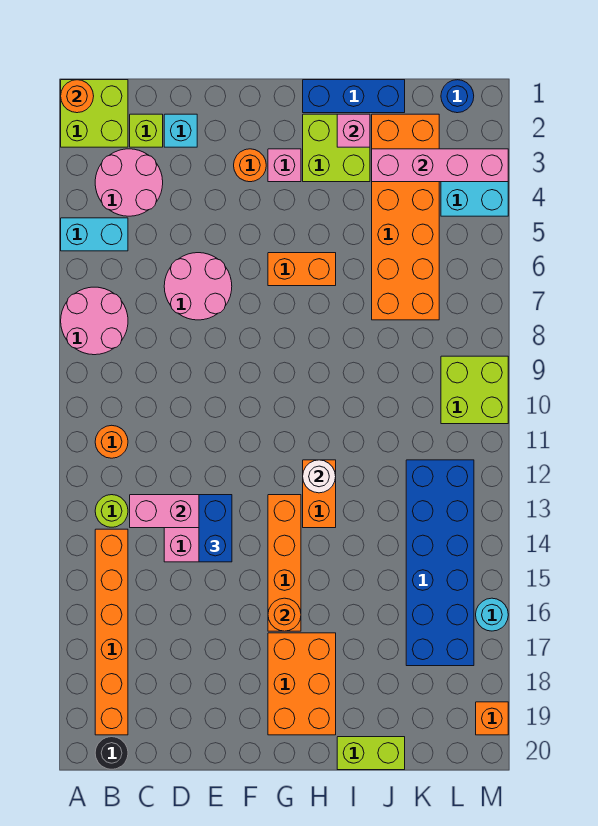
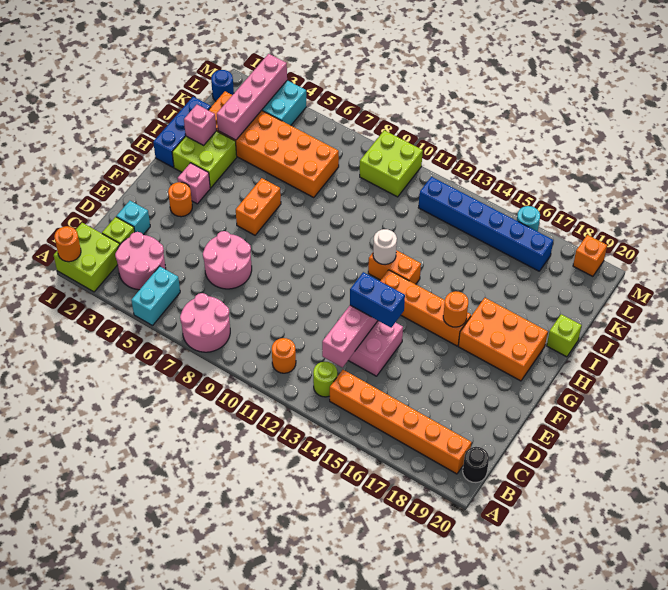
lime brick I20:J20 level 1 -> lime brick I20 level 1
blue brick K12:L17 level 1 -> blue brick L12:L17 level 1

